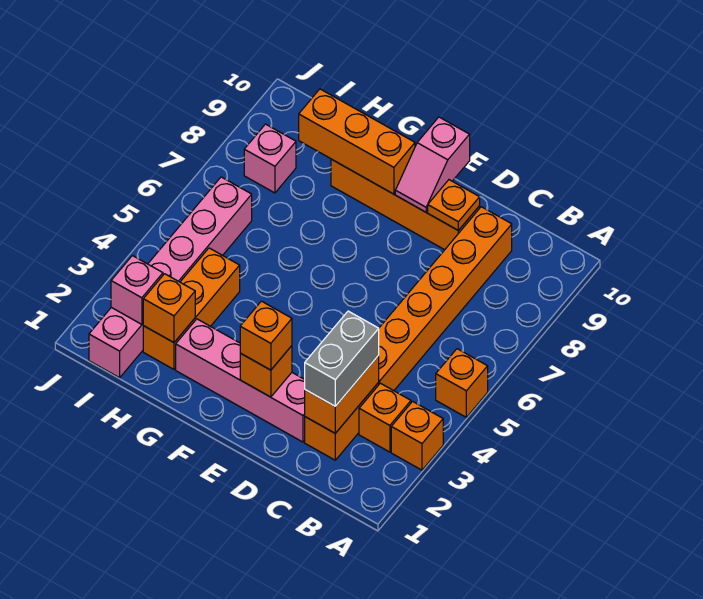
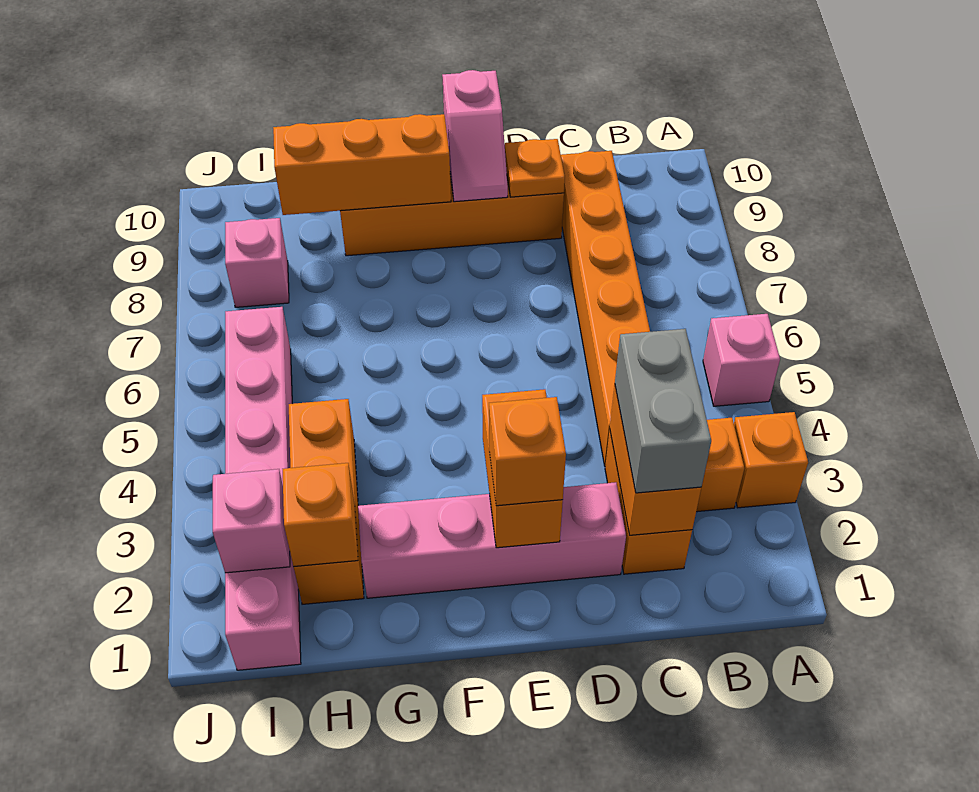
orange brick A5 level 1 -> pink brick A5 level 1
orange brick E2 level 2 -> orange brick E2:E3 level 2

